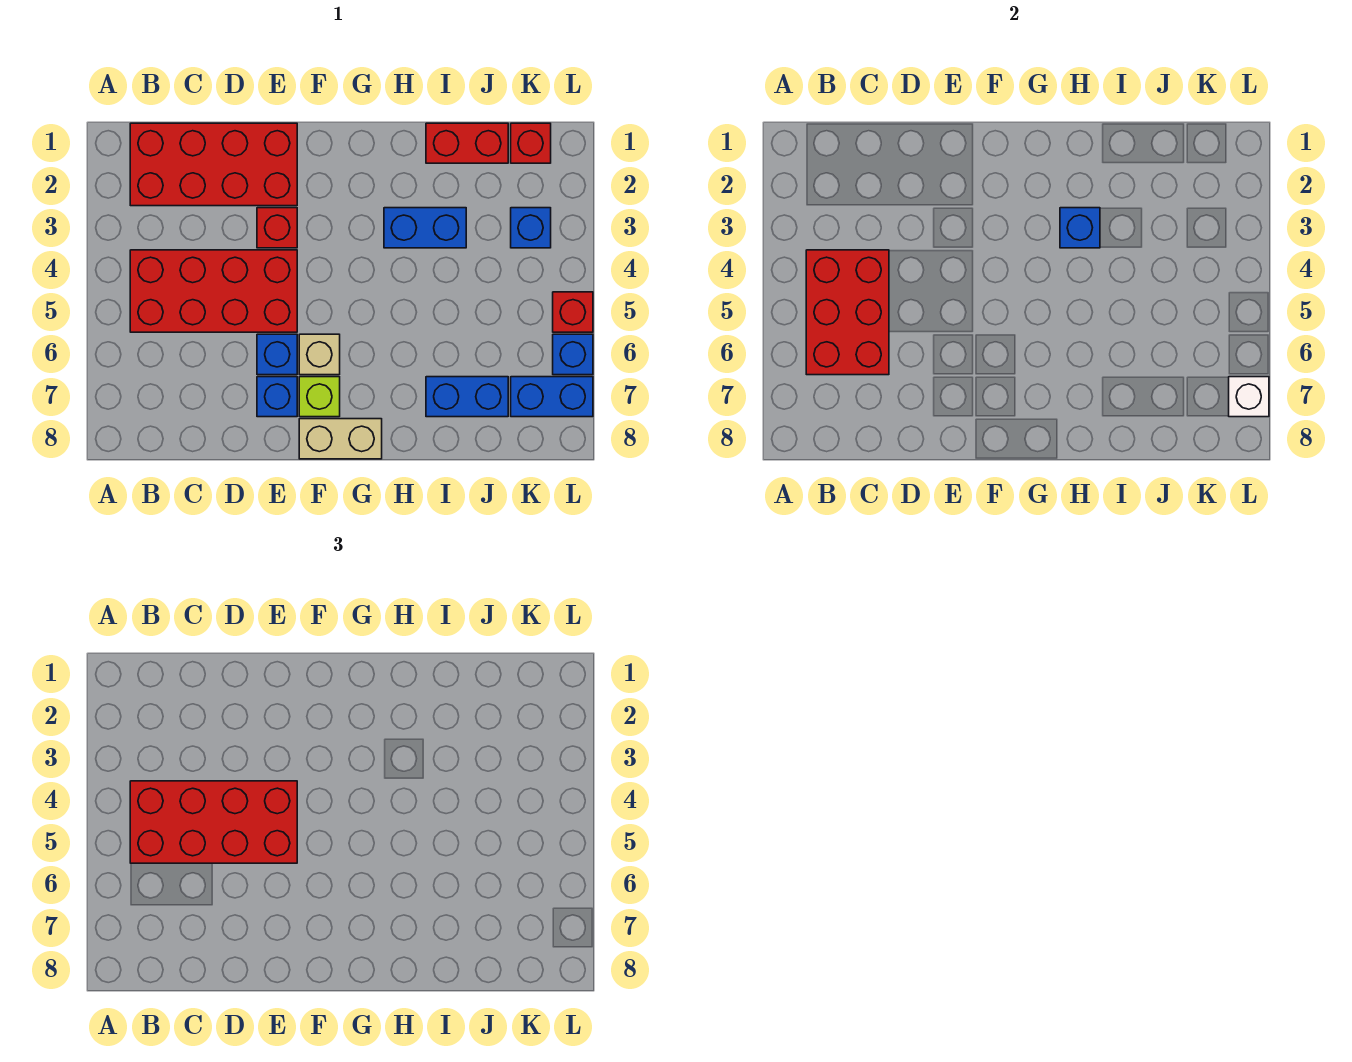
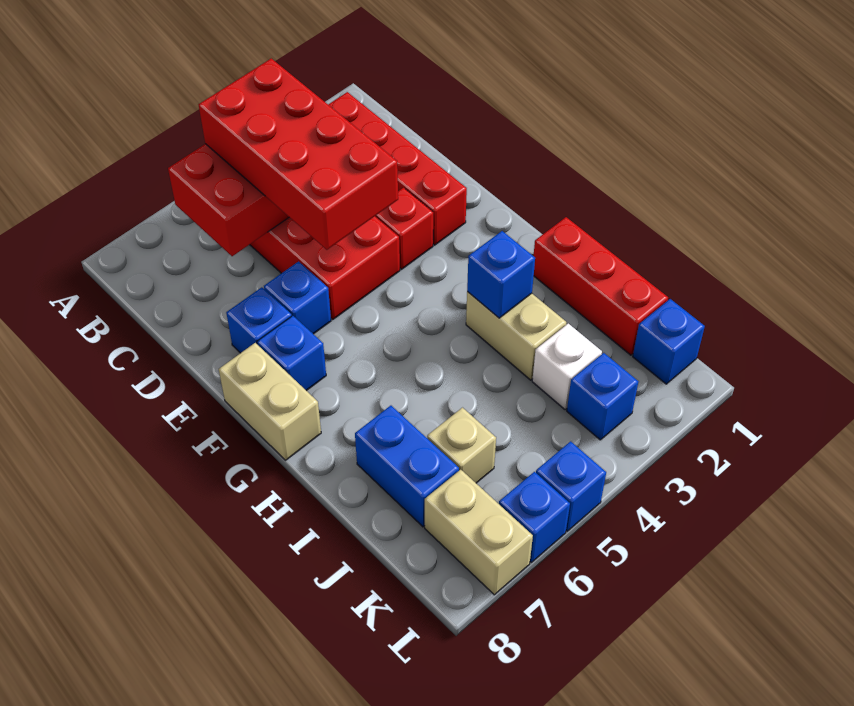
red brick B1:E2 level 1 -> red brick B2:E2 level 1
tan brick F6 level 1 -> tan brick J6 level 1
lime brick F7 level 1 -> blue brick F7 level 1
blue brick H3:I3 level 1 -> tan brick H3:I3 level 1
red brick I1:J1 level 1 -> red brick H1:J1 level 1
red brick K1 level 1 -> blue brick K1 level 1
blue brick K7:L7 level 1 -> tan brick K7:L7 level 1
red brick L5 level 1 -> blue brick L5 level 1
white brick L7 level 2 -> white brick J3 level 1

